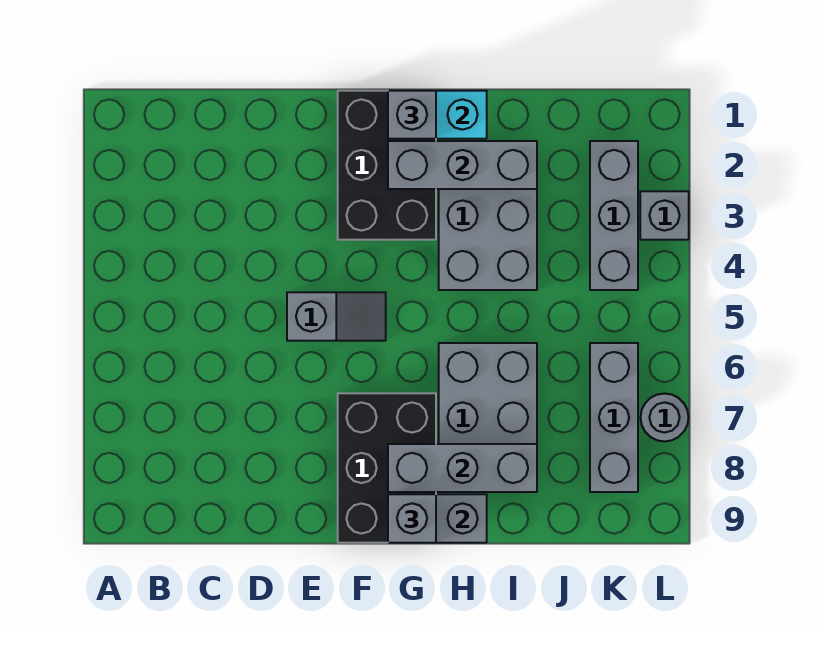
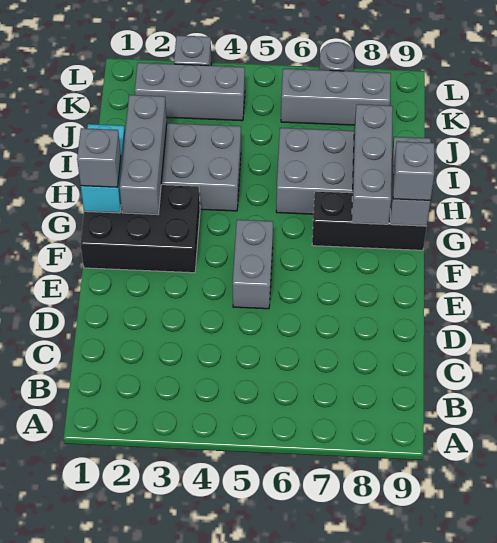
grey slope E5:F5 level 1 top E -> grey brick E5:F5 level 1
black brick F7:G9 level 1 -> black brick G7:G9 level 1

